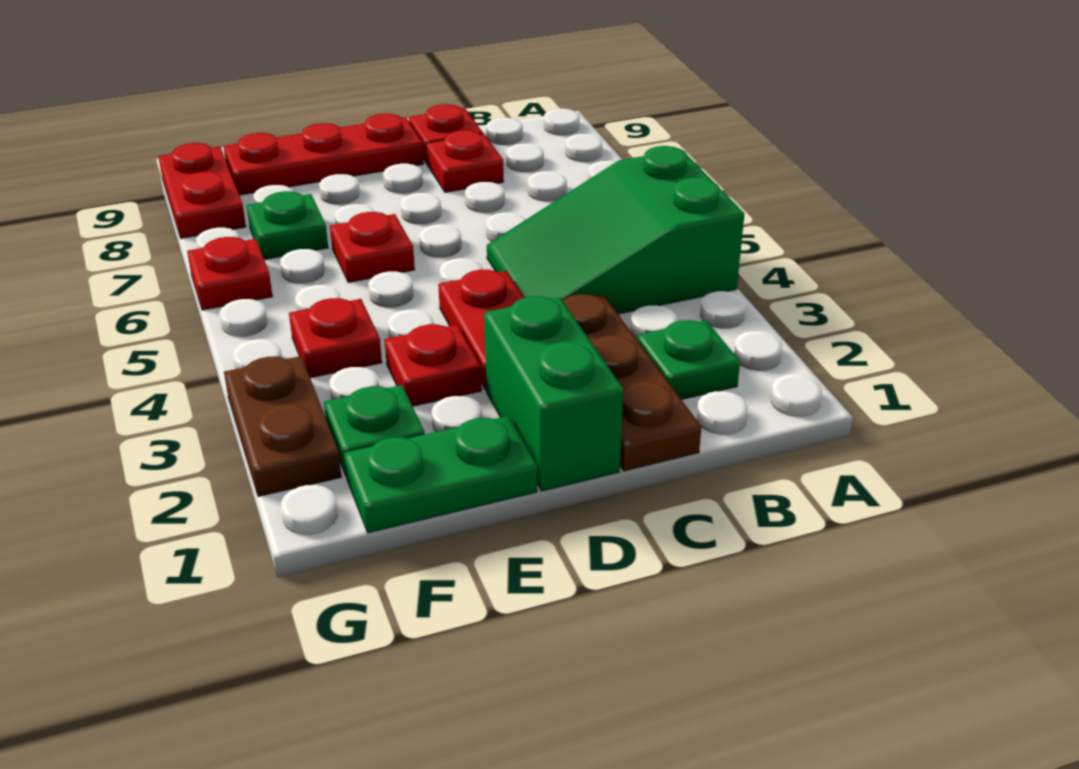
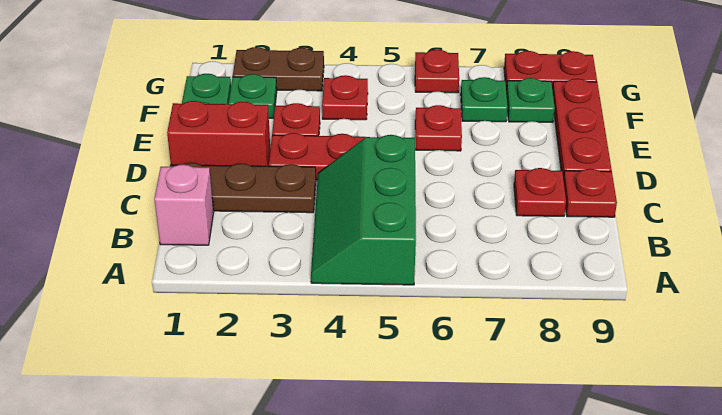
green slope A4:C5 level 1 top A -> green slope A4:C5 level 1 top 5
none -> pink brick B1 level 1
green plate B2 level 1 -> green plate F8 level 1
green brick D1:D2 level 1 -> red brick D1:D2 level 1

